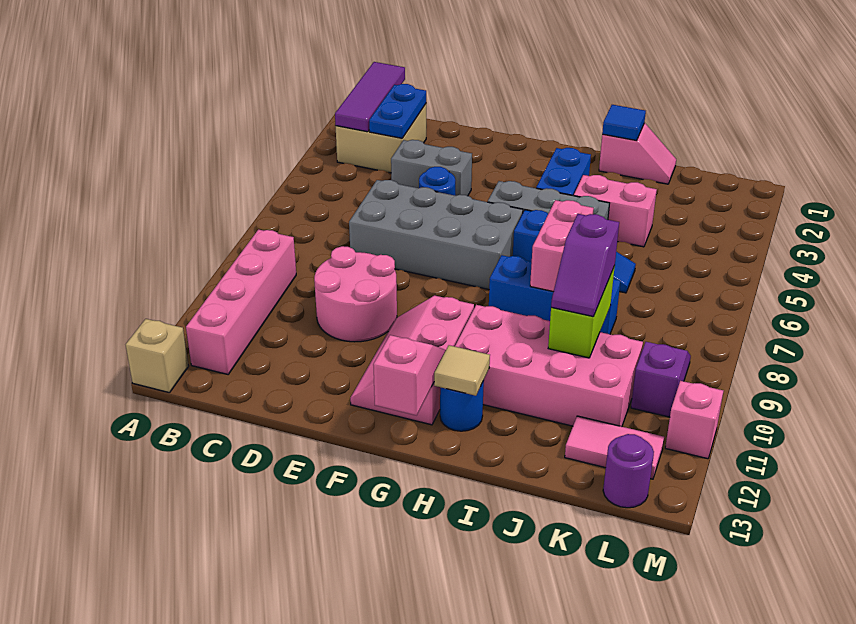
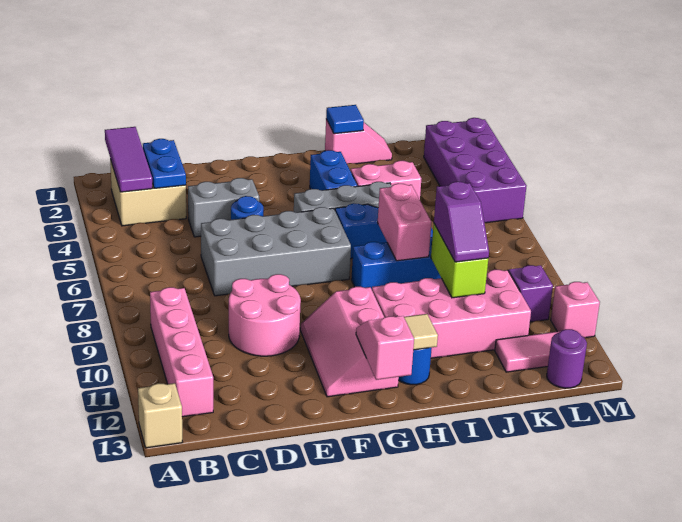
none -> purple brick L2:M5 level 1

